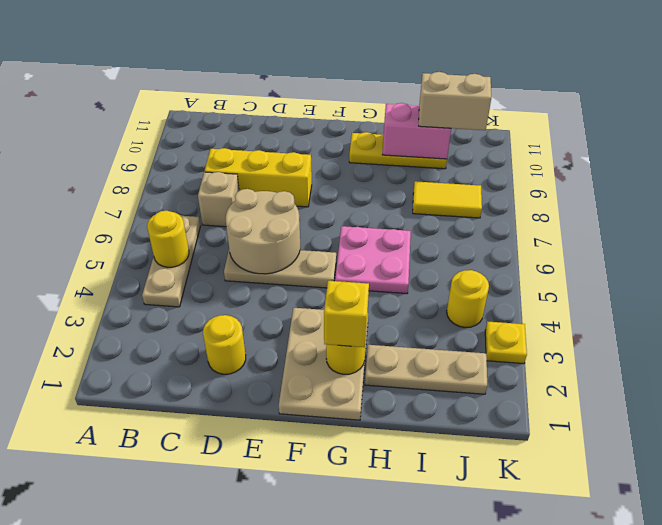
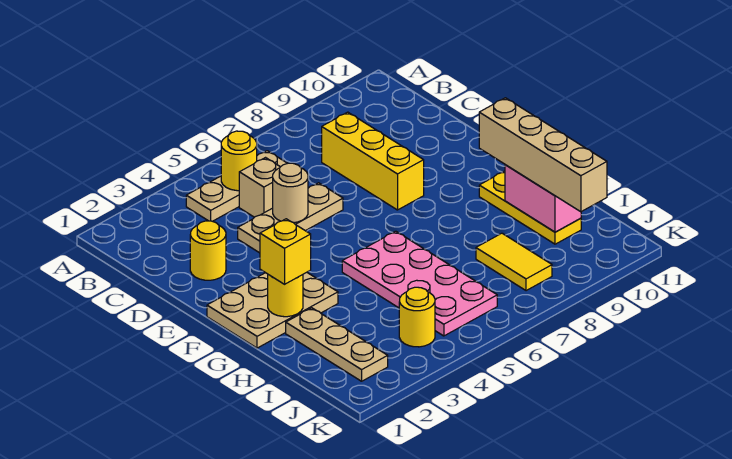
tan brick C7 level 1 -> tan brick C5 level 1
tan plate D5:F5 level 1 -> tan plate D4:D6 level 1
tan round brick D5:E6 level 2 -> tan round brick D5 level 2
pink plate G5:H6 level 1 -> pink plate G5:J6 level 1
tan brick I10:J10 level 3 -> tan brick G10:J10 level 3
yellow plate K3 level 1 -> none

